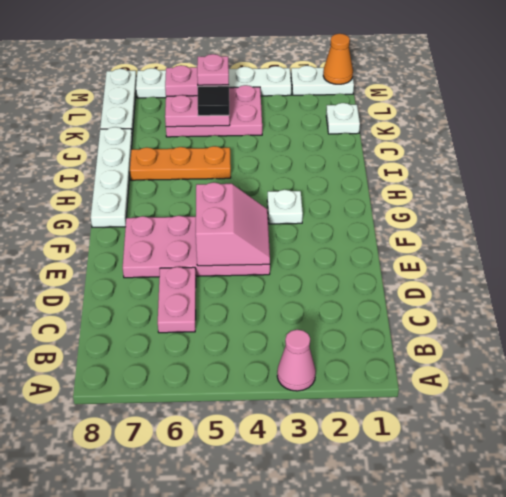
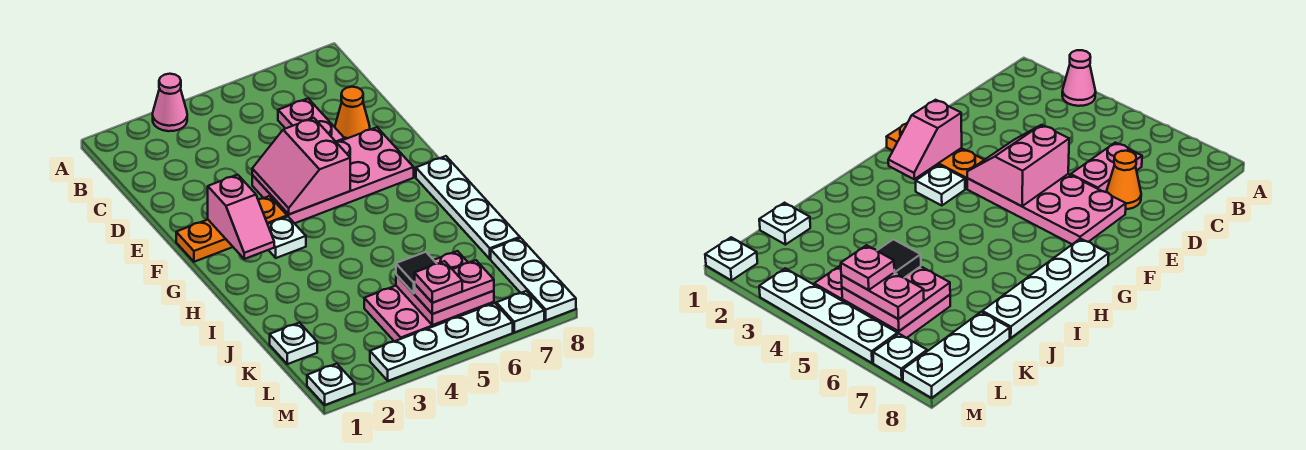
none -> pink slope F2:G2 level 2 top F
orange plate I5:I7 level 1 -> orange plate F1:F3 level 1
white plate M1:M2 level 1 -> white plate M1 level 1
orange cone M1 level 2 -> orange cone D7 level 1

